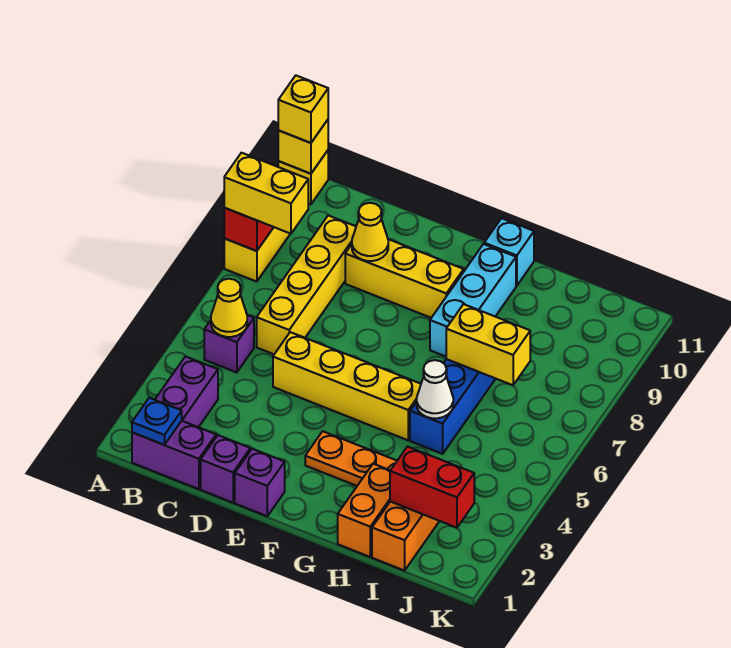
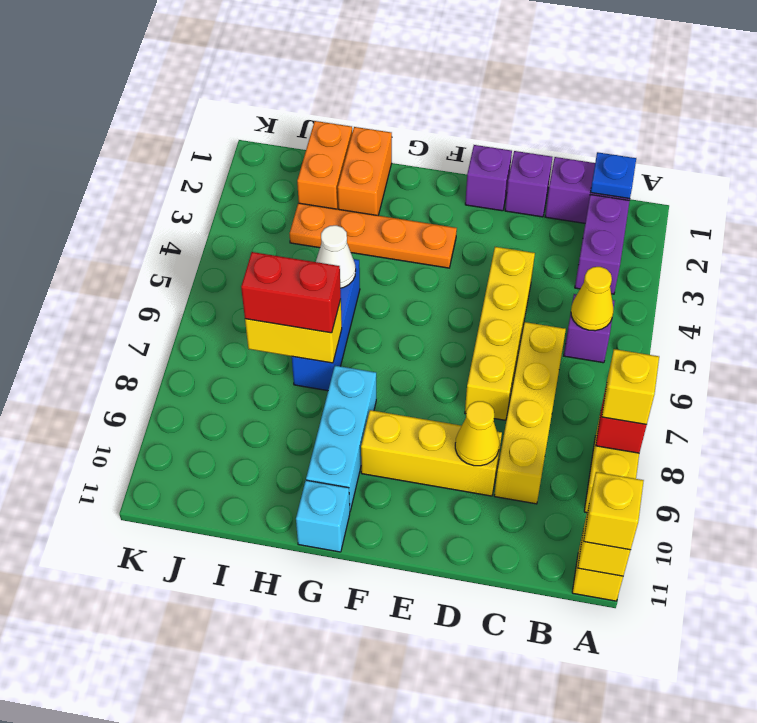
yellow brick A8:B8 level 3 -> yellow brick A8 level 3
yellow brick D5:G5 level 1 -> yellow brick D4:D7 level 1
red brick I2:J2 level 2 -> red brick H7:I7 level 3

